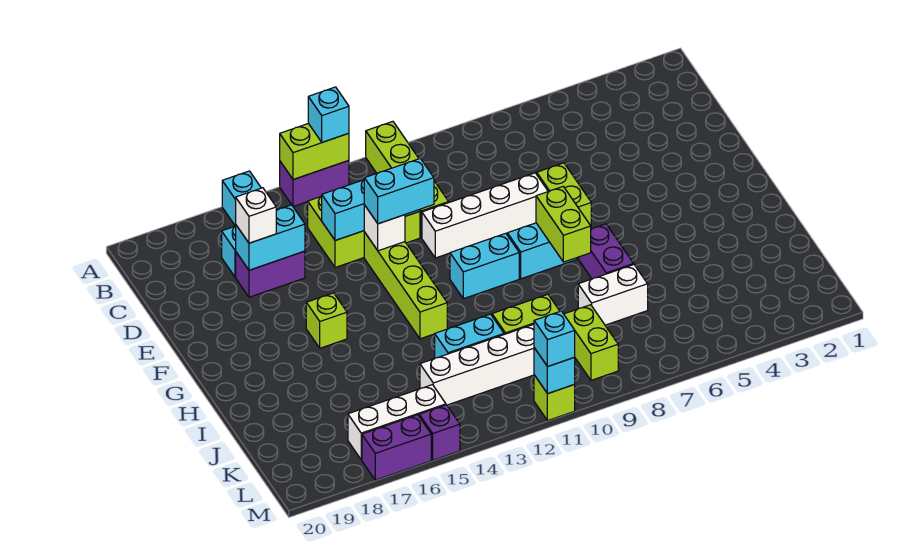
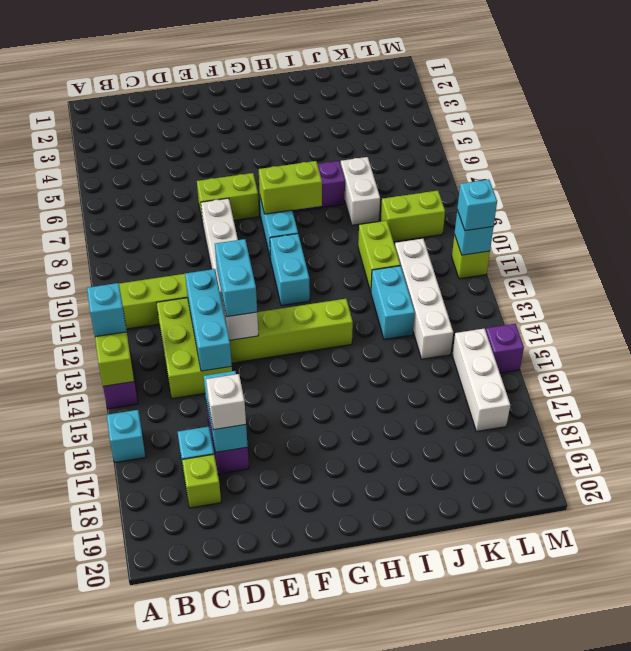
lime brick G16 level 1 -> lime brick C18 level 1
purple brick M16:M17 level 1 -> none

